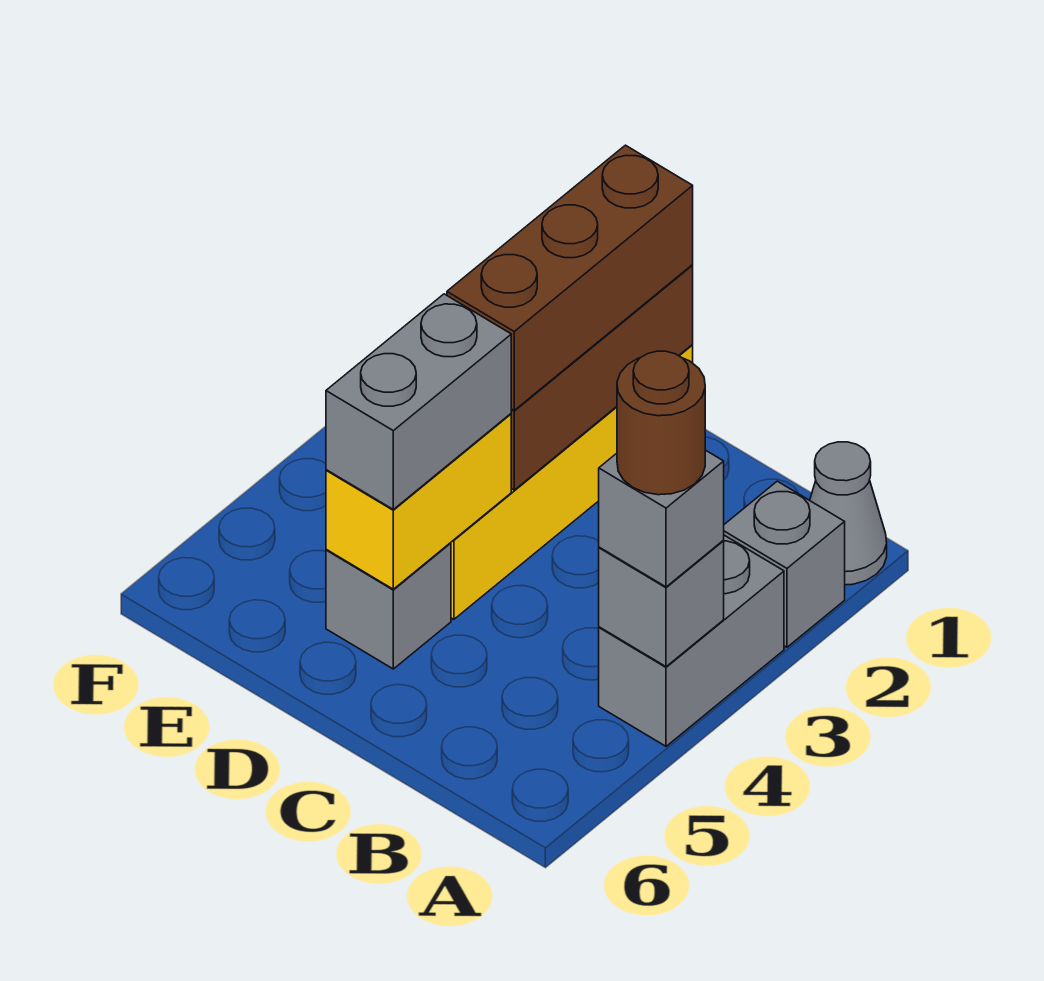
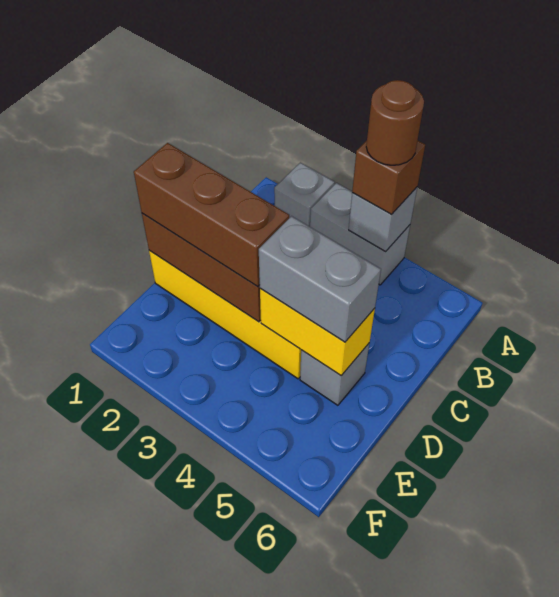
grey cone A1 level 1 -> none
grey brick A4 level 3 -> brown brick A4 level 3

